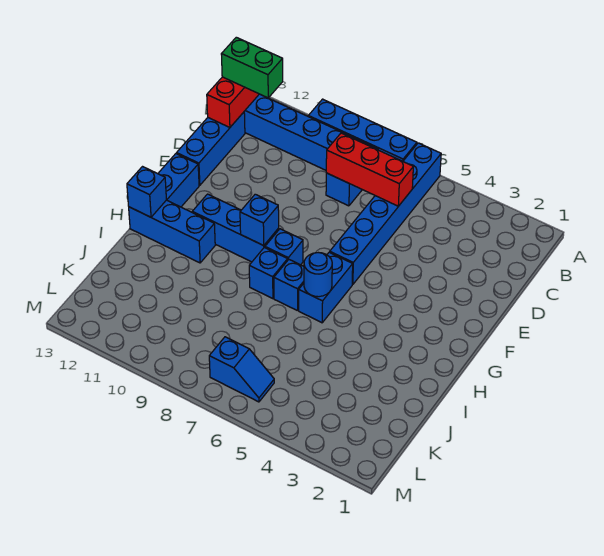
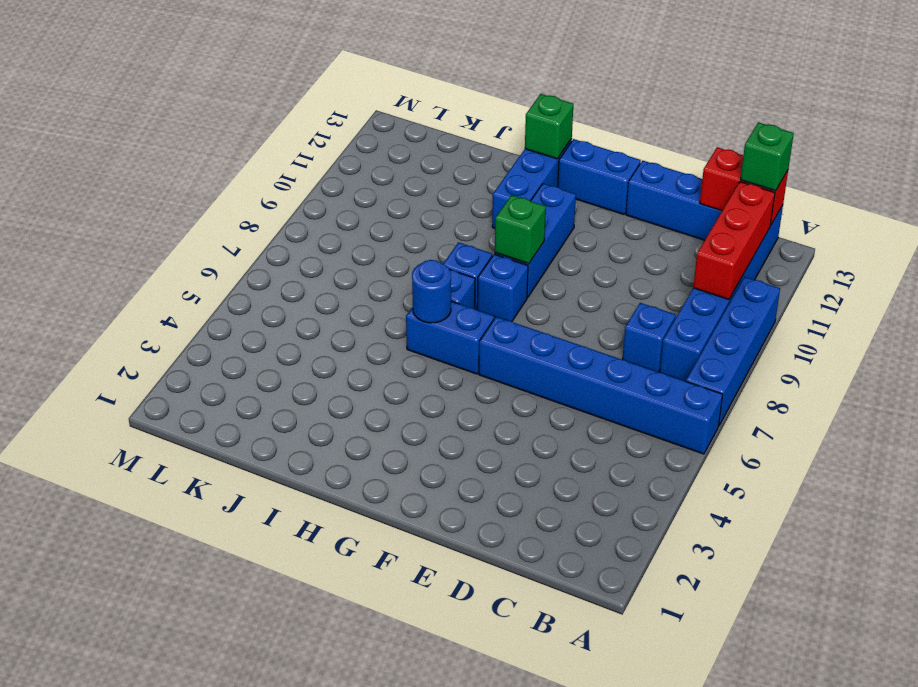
green brick B12:B13 level 3 -> green brick B13 level 3
red brick C6:C8 level 2 -> red brick B10:B12 level 2
blue brick G9 level 2 -> green brick G9 level 2
blue brick H13 level 2 -> green brick H13 level 2
blue slope L6:L7 level 1 top 7 -> none

